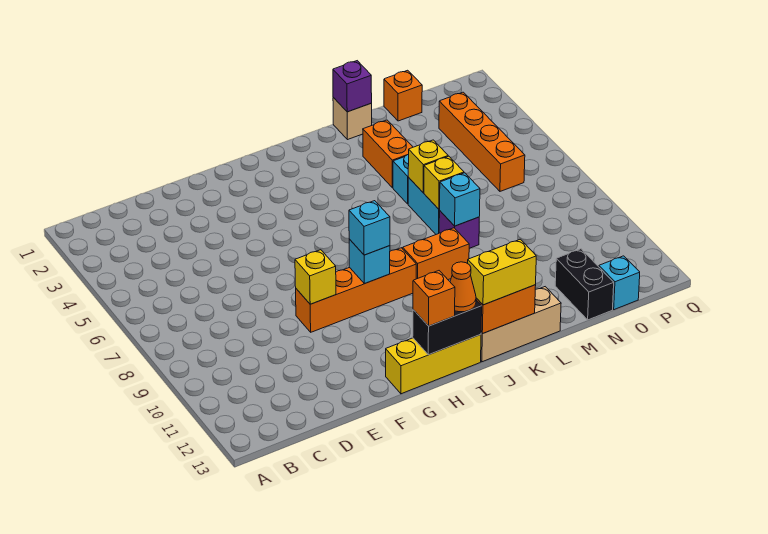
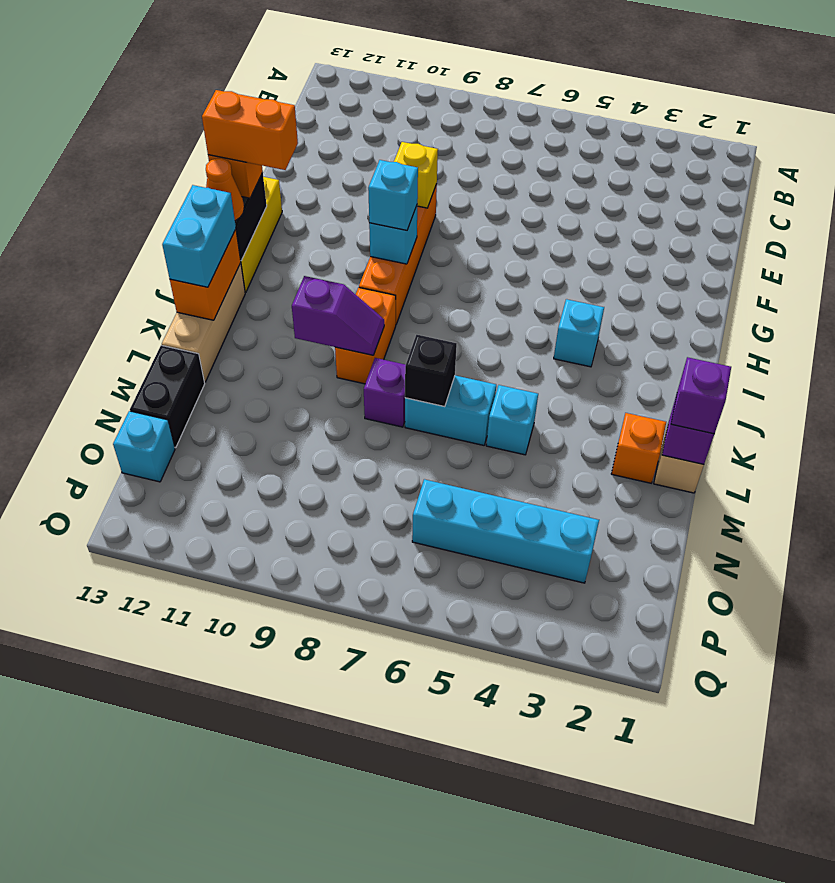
yellow brick J13:K13 level 3 -> cyan brick J13:K13 level 3
none -> purple slope K9:K10 level 2 top 10
none -> purple brick L1 level 3
orange brick L3:L4 level 1 -> orange brick H12:H13 level 4
yellow brick L6 level 2 -> none
yellow brick L7 level 2 -> black brick L7 level 2
cyan brick L8 level 2 -> cyan brick I4 level 1
orange brick N1 level 1 -> orange brick L2 level 1
black brick N12:N13 level 1 -> black brick M13:N13 level 1
orange brick O3:O6 level 1 -> cyan brick O3:O6 level 1

